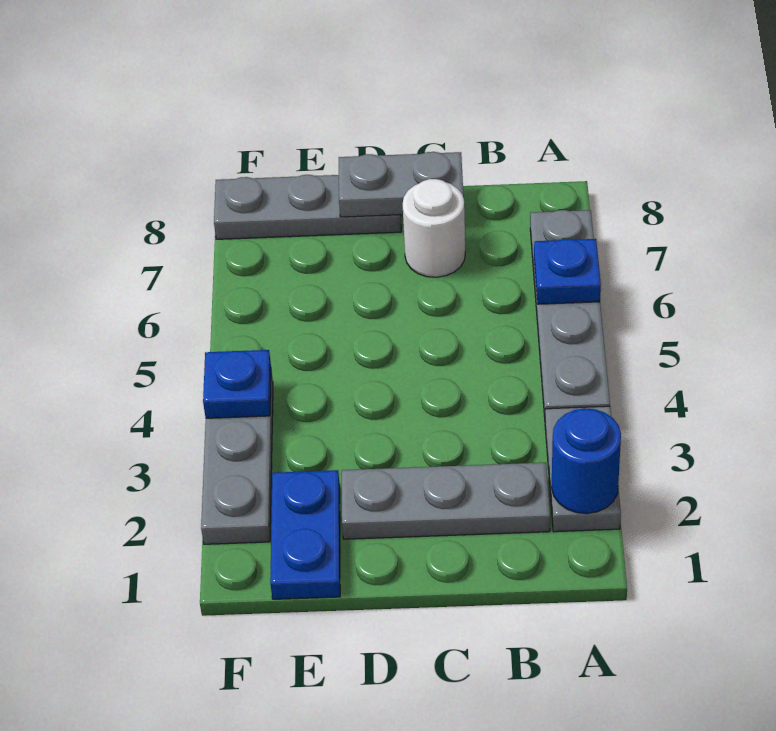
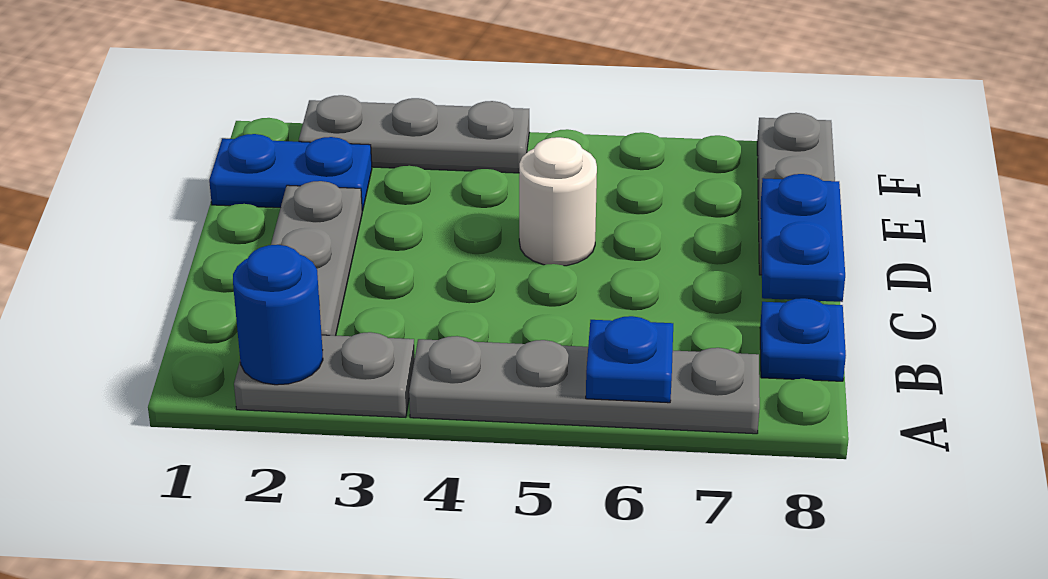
white round brick C7 level 1 -> white round brick D5 level 1
grey plate C8:D8 level 2 -> blue plate C8:D8 level 2
blue plate F4 level 2 -> blue plate B8 level 1

